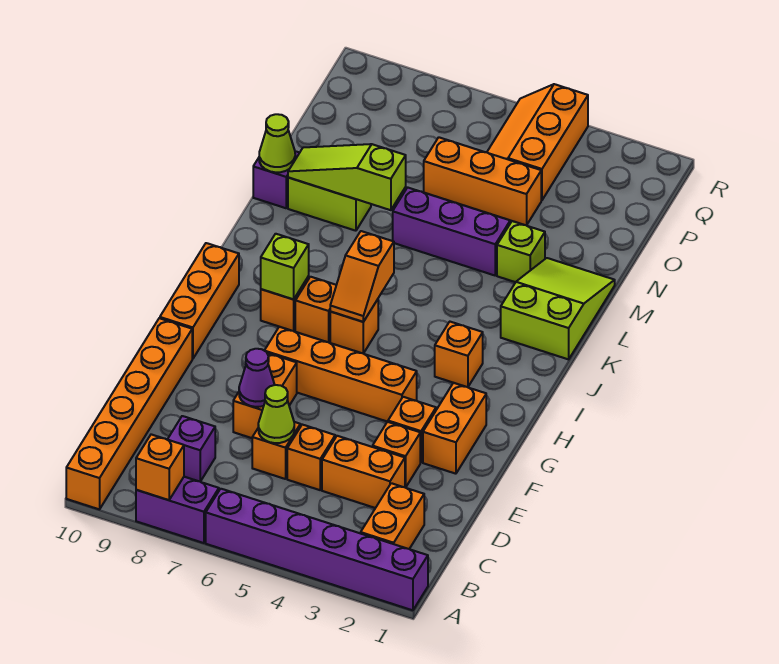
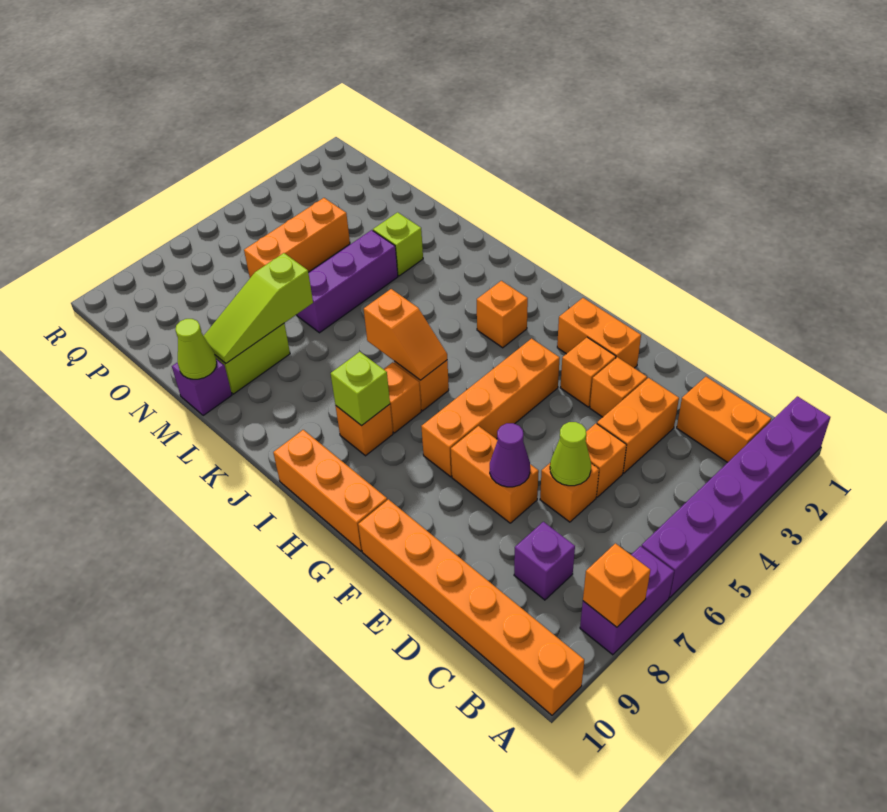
lime slope K1:M2 level 1 top K -> none
orange slope P4:R5 level 1 top 4 -> none

